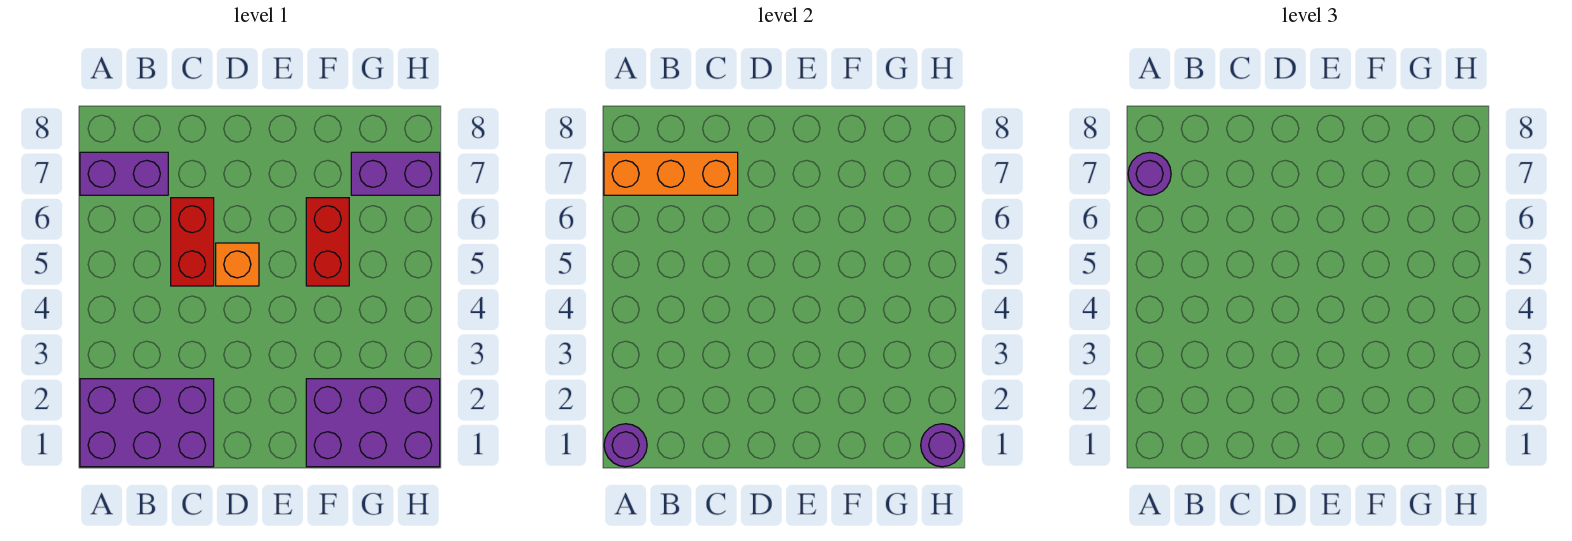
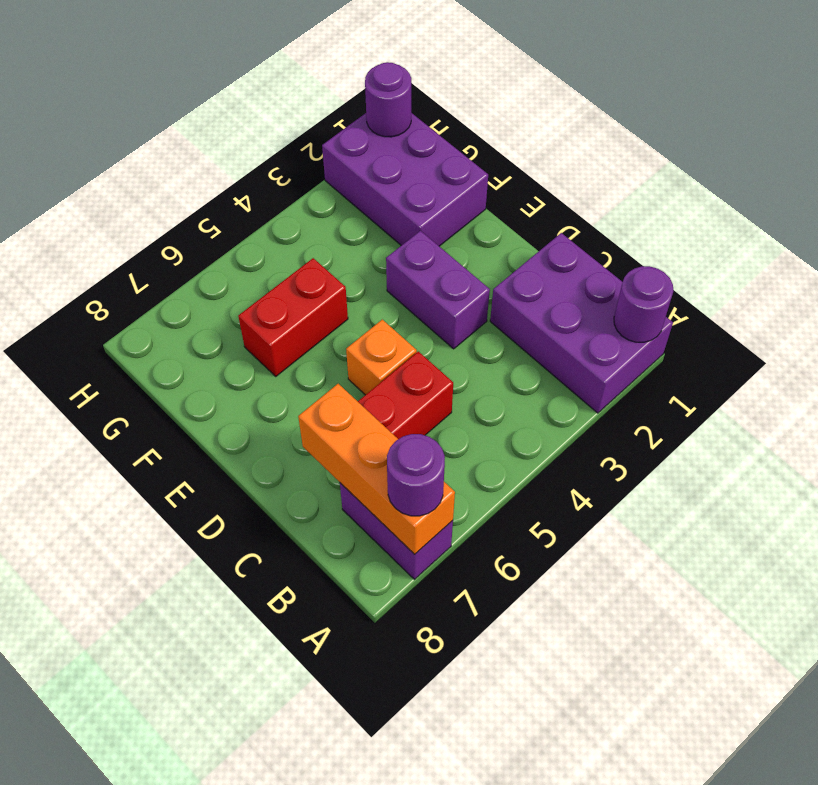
purple brick G7:H7 level 1 -> purple brick D3:E3 level 1

